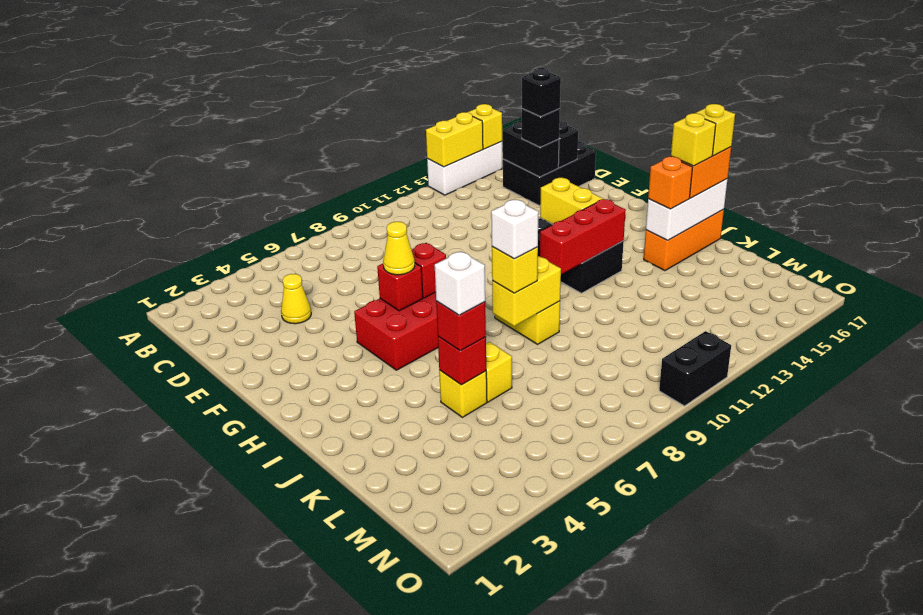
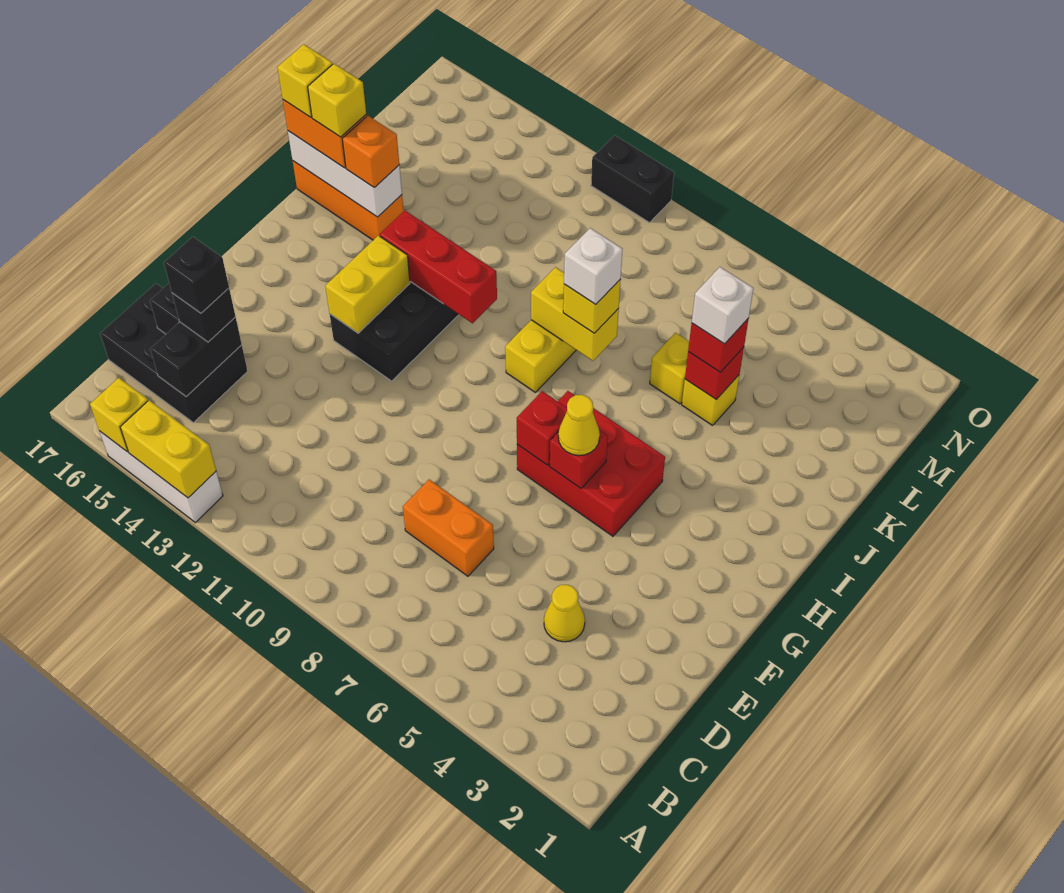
none -> orange brick D7:D8 level 1

